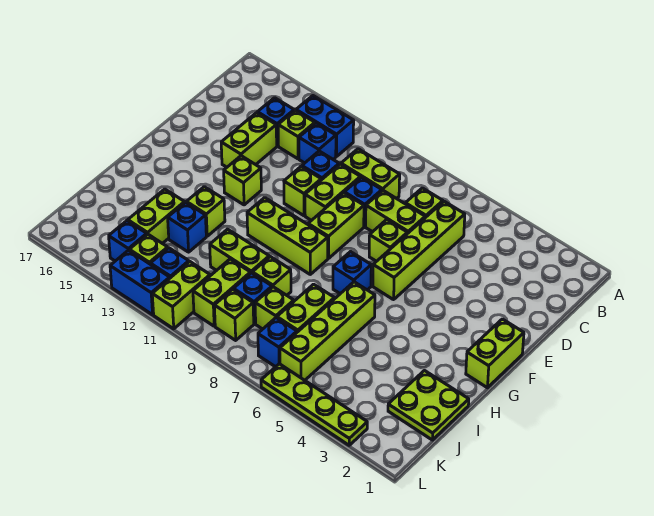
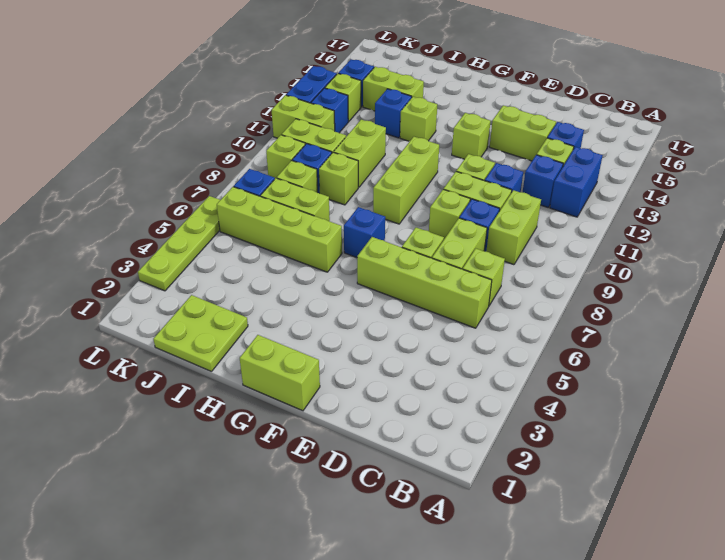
lime brick E9:F9 level 1 -> lime brick E9 level 1

